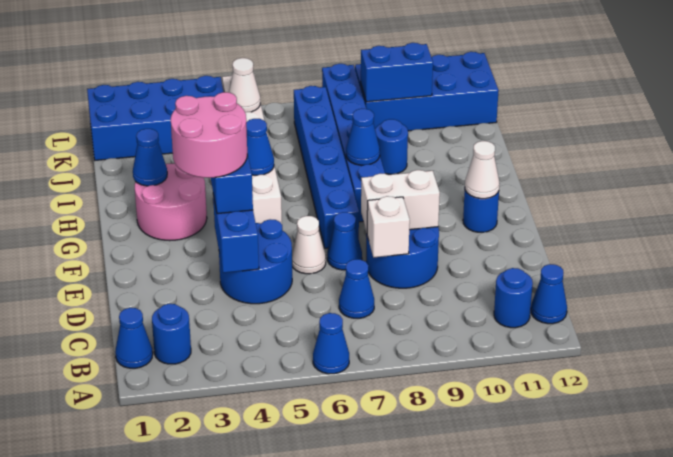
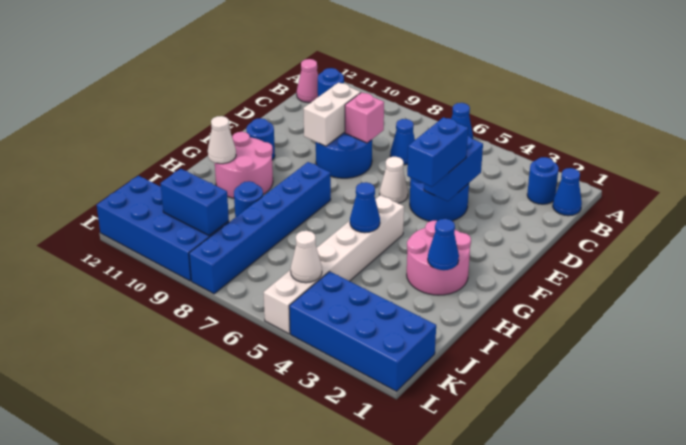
blue cone B12 level 1 -> pink cone B12 level 1
white brick D8 level 2 -> pink brick D8 level 2
pink round brick E3:F4 level 4 -> pink round brick G10:H11 level 1
blue cone E7 level 1 -> none
white brick E8:E9 level 2 -> white brick D9:E9 level 2
blue brick F7:K7 level 1 -> none
white cone F11 level 2 -> white cone H11 level 2
blue cone H8 level 2 -> none

